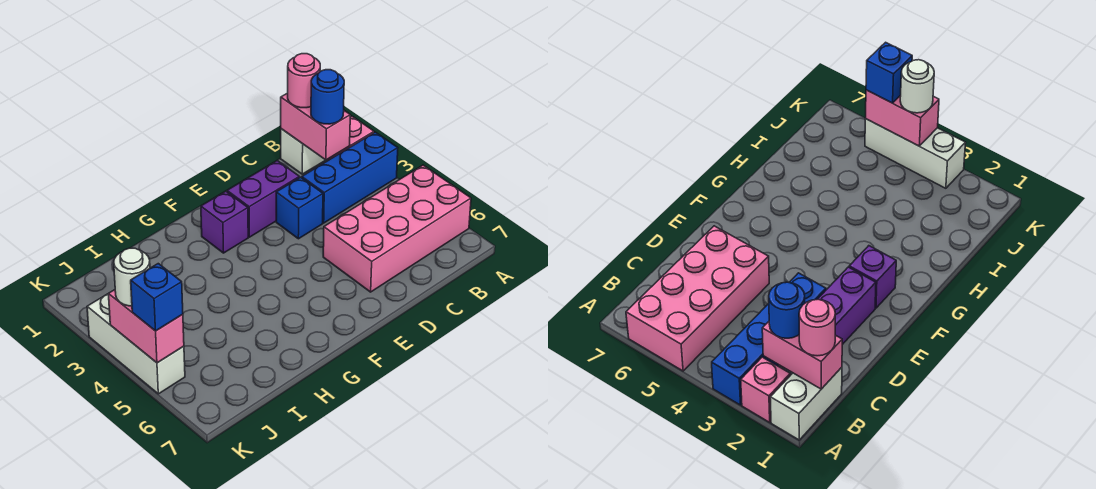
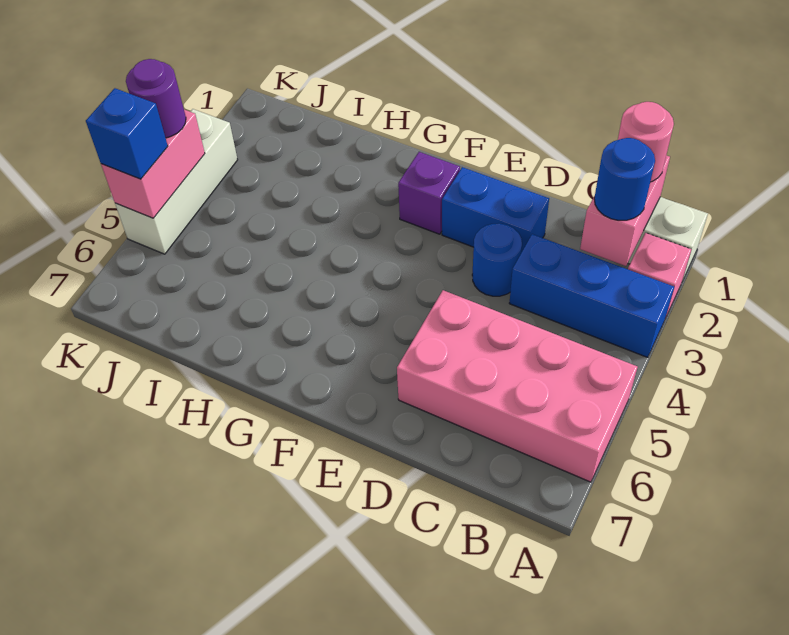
purple brick D2:E2 level 1 -> blue brick D2:E2 level 1
blue brick D3 level 1 -> blue round brick D3 level 1
white round brick K4 level 3 -> purple round brick K4 level 3

